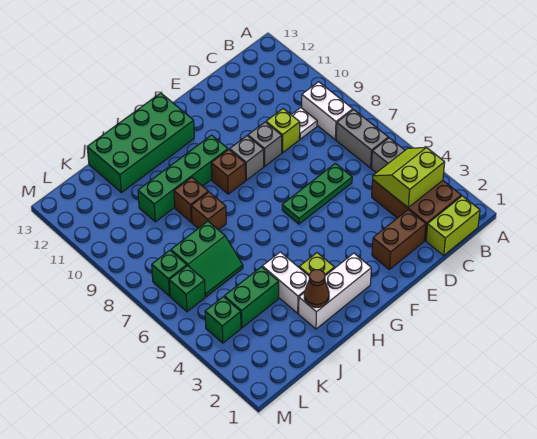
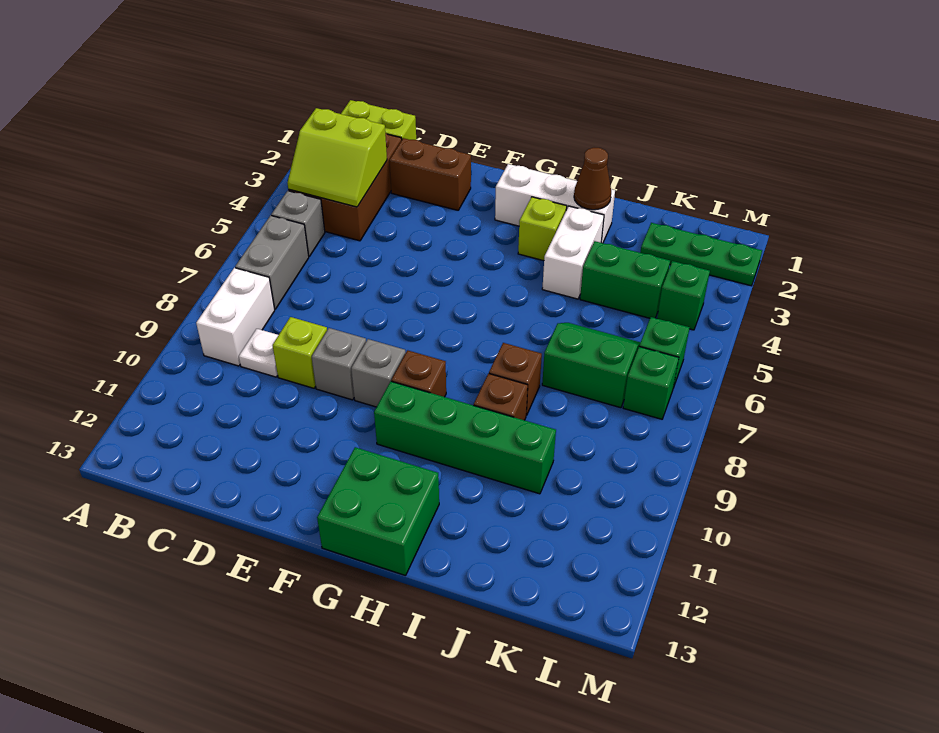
green plate D6:F6 level 1 -> green plate K2:M2 level 1
green brick G12:J13 level 1 -> green brick G12:H13 level 1

